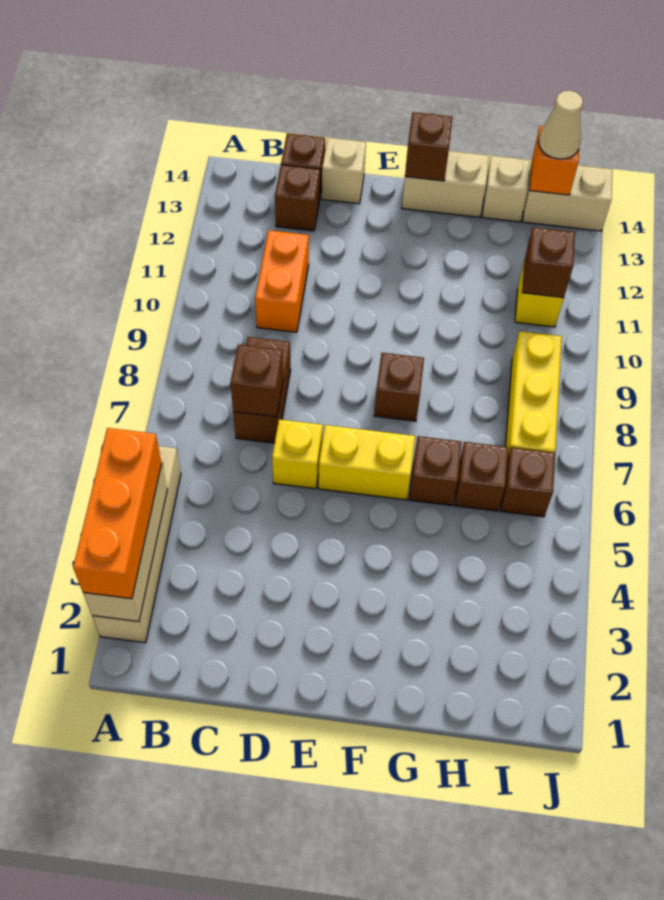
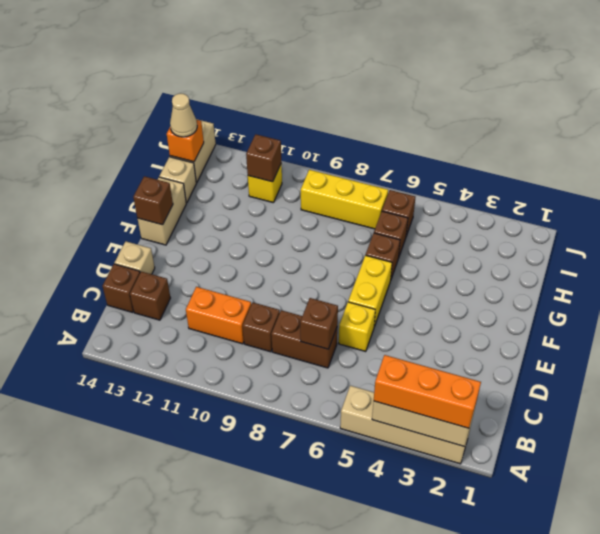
brown brick F8 level 1 -> brown brick C9 level 1

